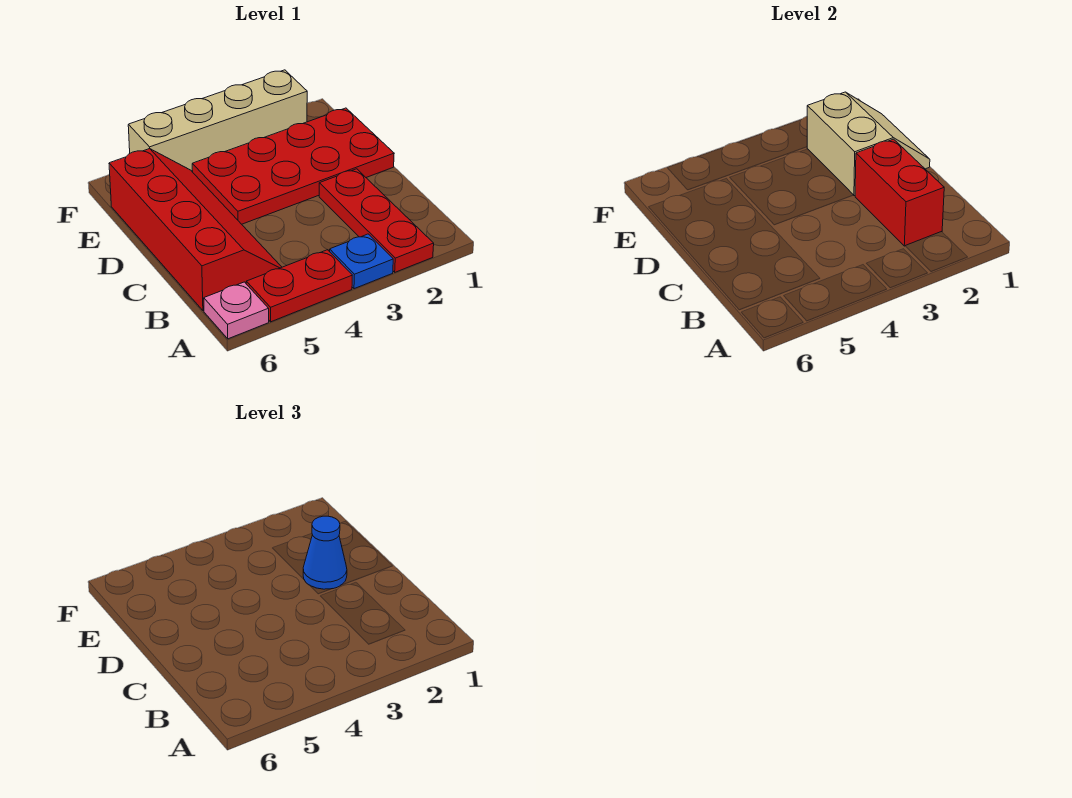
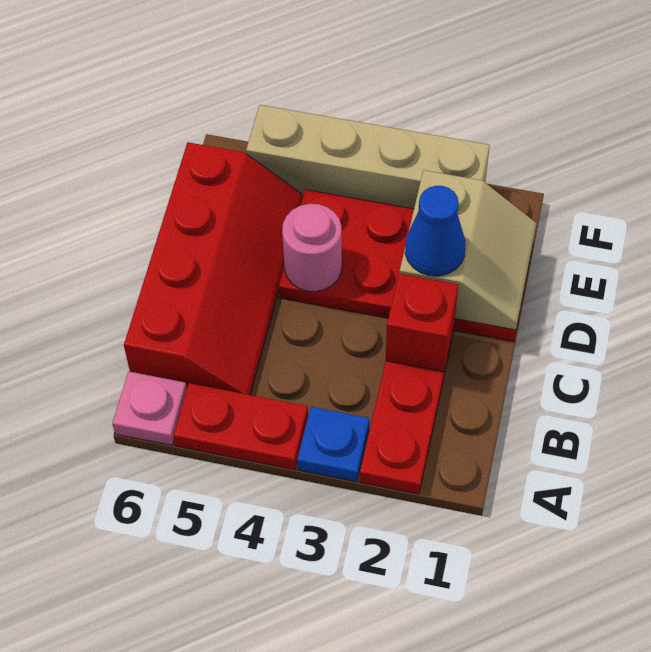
red brick B2:C2 level 2 -> red brick C2 level 2
none -> pink round brick D4 level 2

